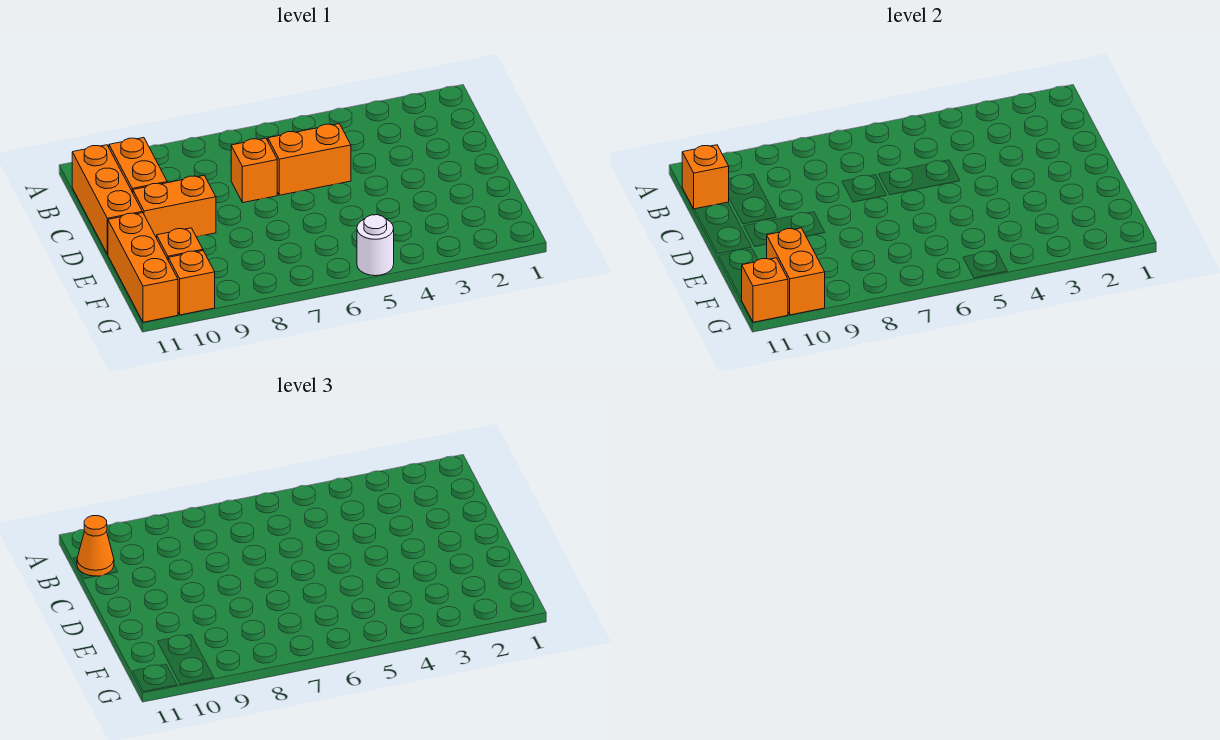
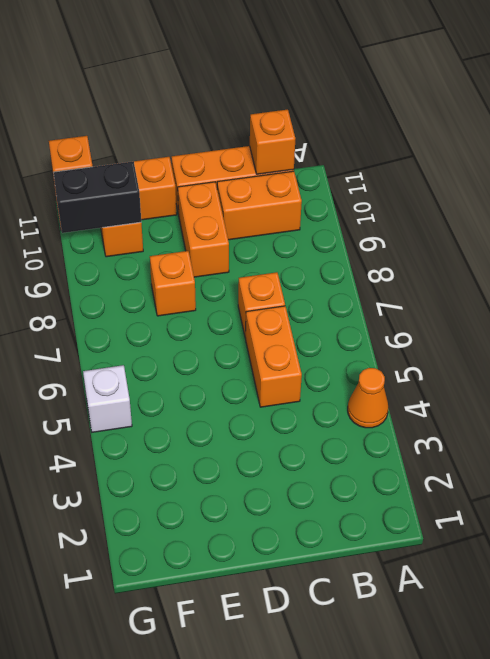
orange cone B11 level 3 -> orange cone A4 level 1
orange brick F10:G10 level 2 -> black brick F10:G10 level 2
white round brick G5 level 1 -> white brick G5 level 1
orange brick G10 level 1 -> orange brick E8 level 1

